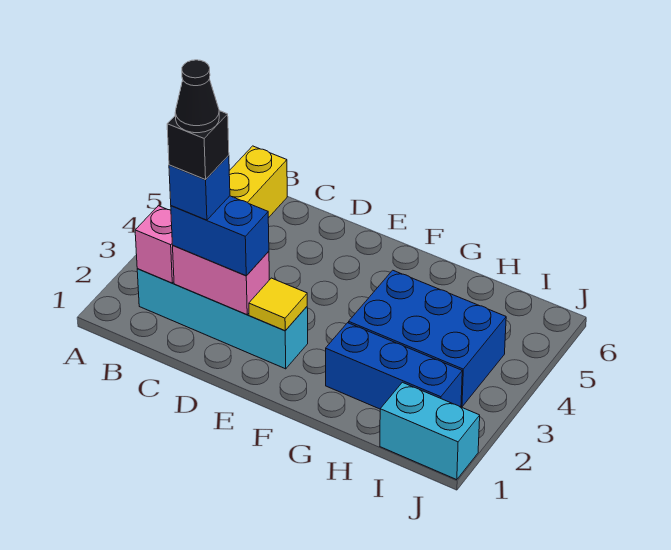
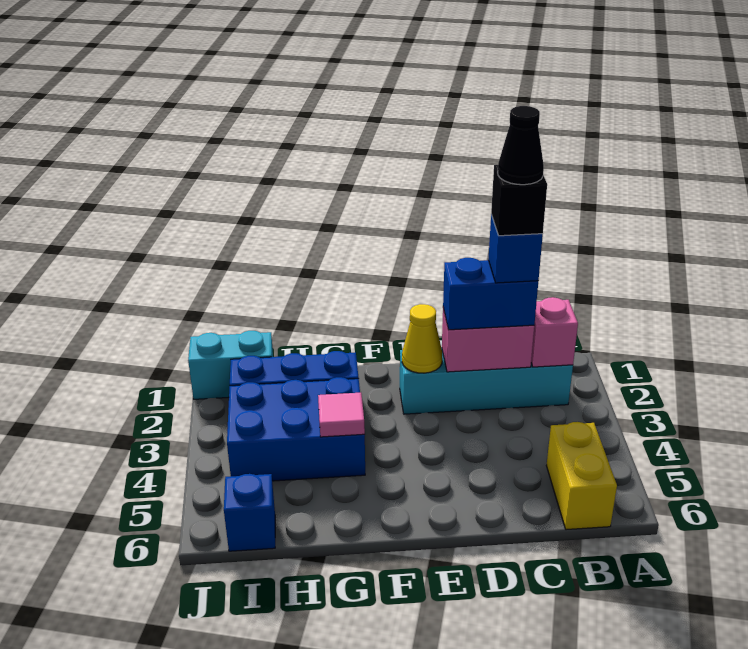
yellow tile E2 level 2 -> yellow cone E2 level 2
none -> pink tile G4 level 2
none -> blue brick I6 level 1

